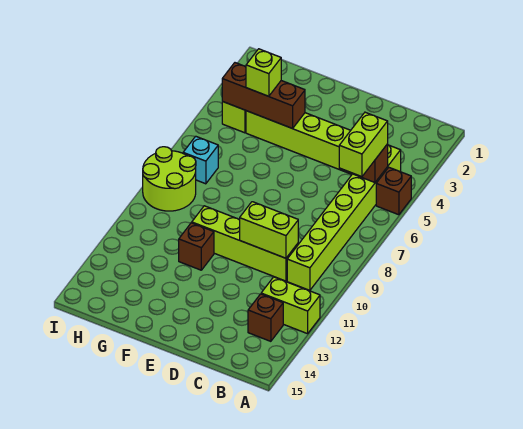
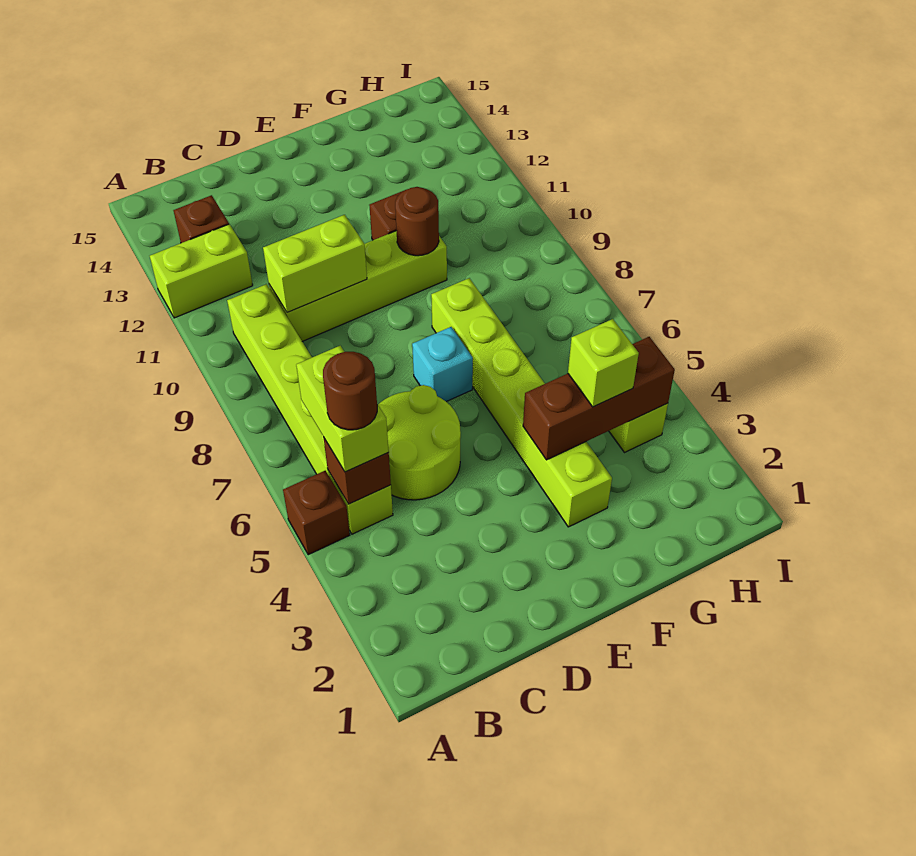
lime brick B4:G4 level 1 -> lime brick F3:F8 level 1
none -> brown round brick B5 level 4
none -> brown round brick F10 level 2
cyan brick H7 level 1 -> cyan brick E7 level 1
lime round brick H8:I9 level 1 -> lime round brick C5:D6 level 1

